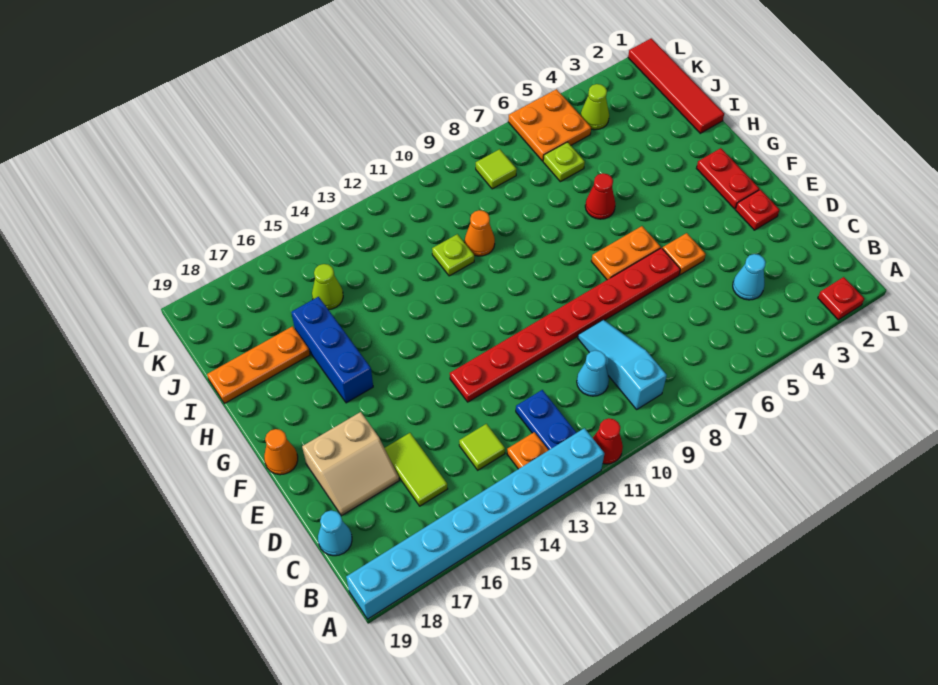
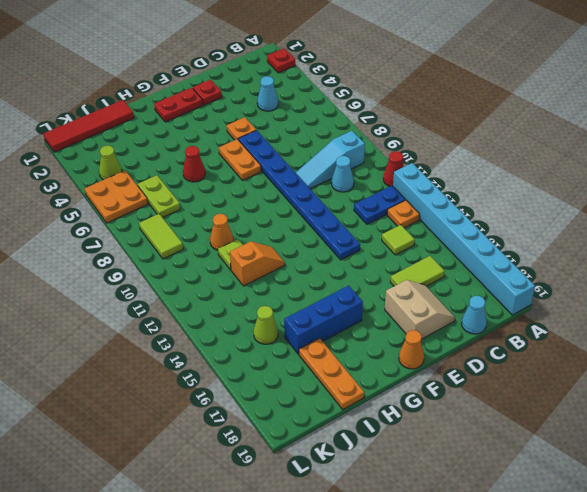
red plate E6:E13 level 1 -> blue plate E6:E13 level 1
none -> orange slope H12:I12 level 1 top I
lime plate J6 level 1 -> lime plate J6:J7 level 1
lime tile K8 level 1 -> lime tile K8:K9 level 1

